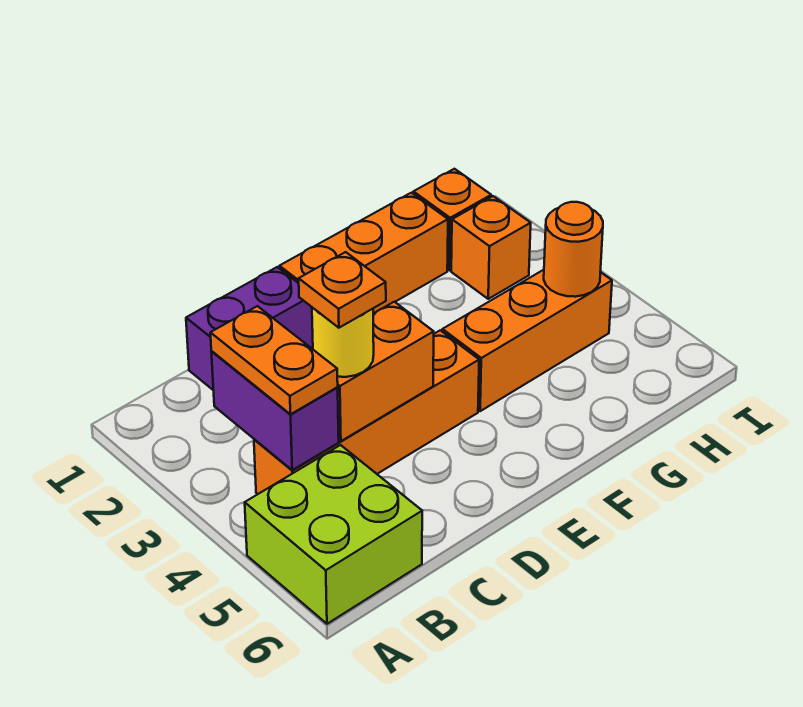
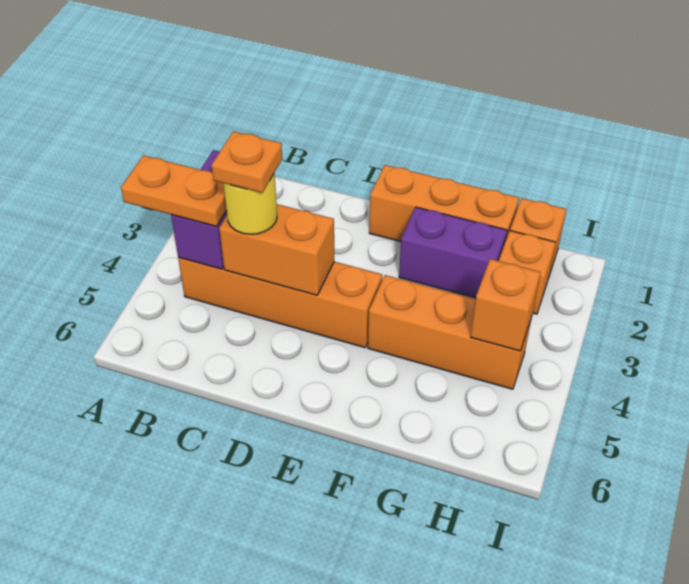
lime brick A5:B6 level 1 -> none
orange plate B3:B4 level 3 -> orange plate A4:B4 level 3
purple brick C1:D1 level 1 -> purple brick F2:G2 level 1
orange round brick H4 level 2 -> orange brick H4 level 2

